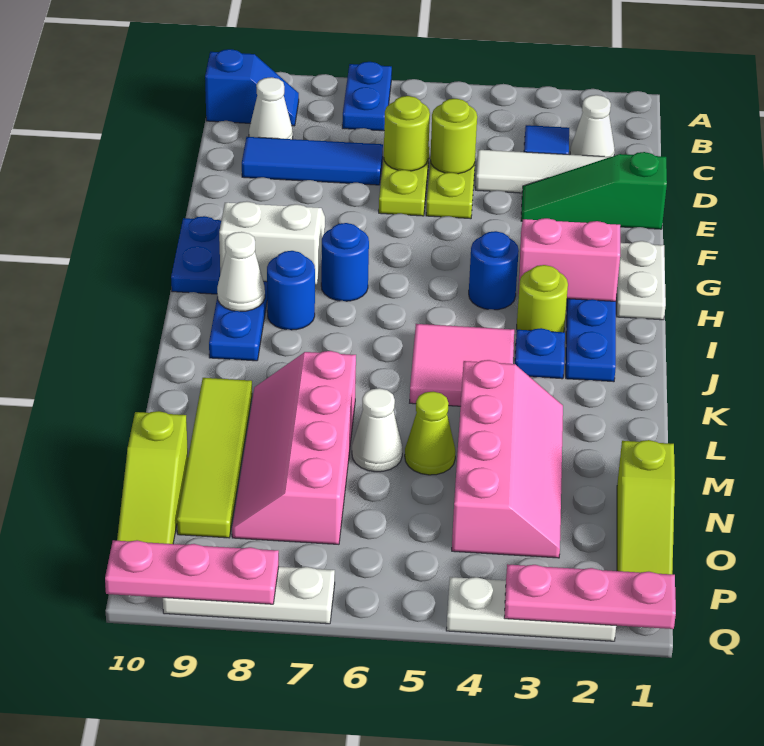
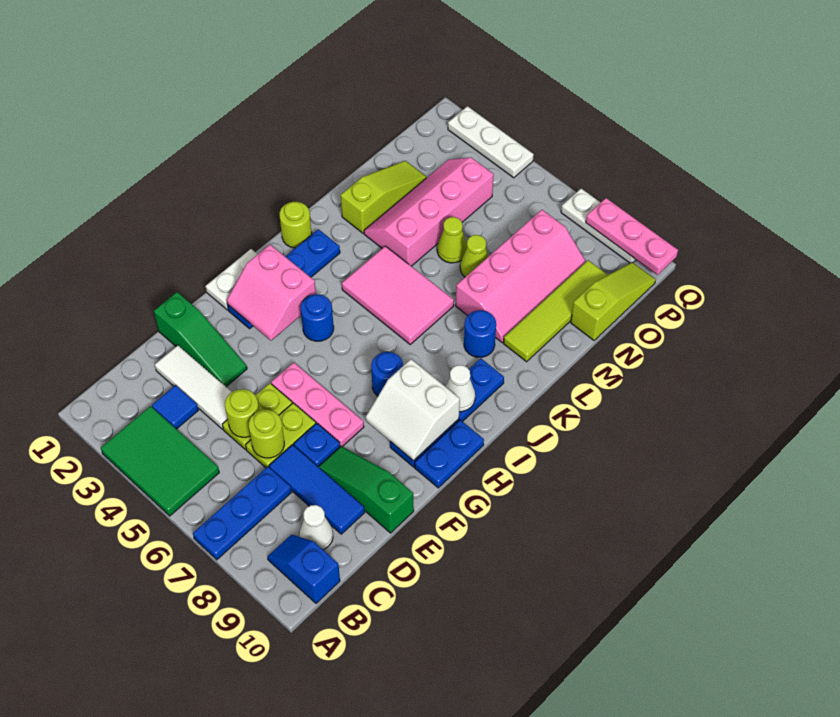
none -> green tile A3:B5 level 1
blue plate A7:B7 level 1 -> blue plate A7:C7 level 1
white cone C2 level 1 -> none
none -> green slope E8:E10 level 1 top 10
lime round brick I3 level 1 -> lime round brick J1 level 1
blue round brick I8 level 1 -> blue round brick K8 level 1
blue plate J3 level 1 -> blue plate E7 level 1
pink tile J4:K5 level 1 -> pink tile J4:K6 level 1
white cone M6 level 1 -> lime cone M6 level 1
lime slope N1:P1 level 1 top N -> lime slope L2:N2 level 1 top L
pink plate Q1:Q3 level 2 -> pink plate F5:F7 level 1

